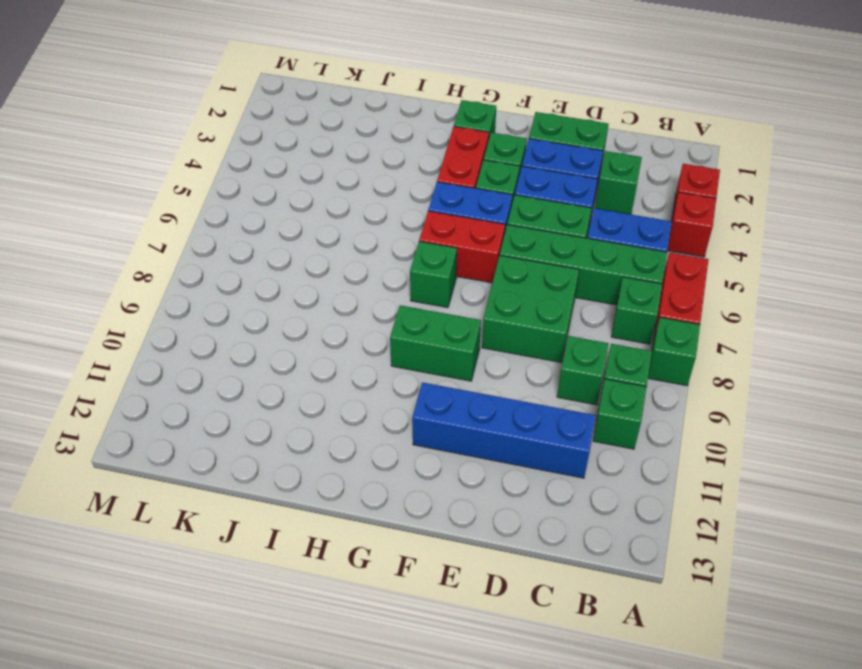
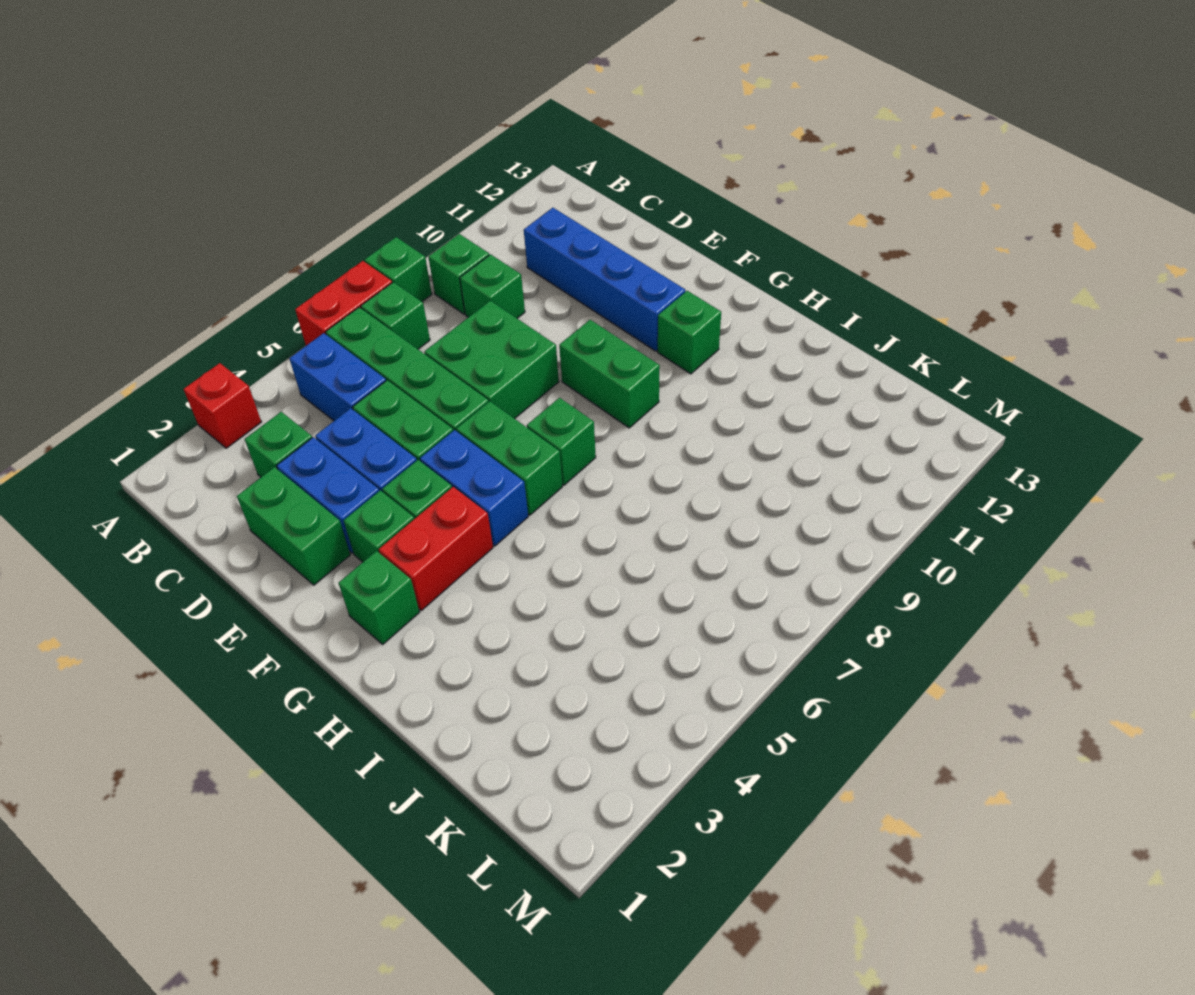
red brick A4 level 1 -> none
green brick B10 level 1 -> green brick G11 level 1
red brick F6:G6 level 1 -> green brick F6:G6 level 1

